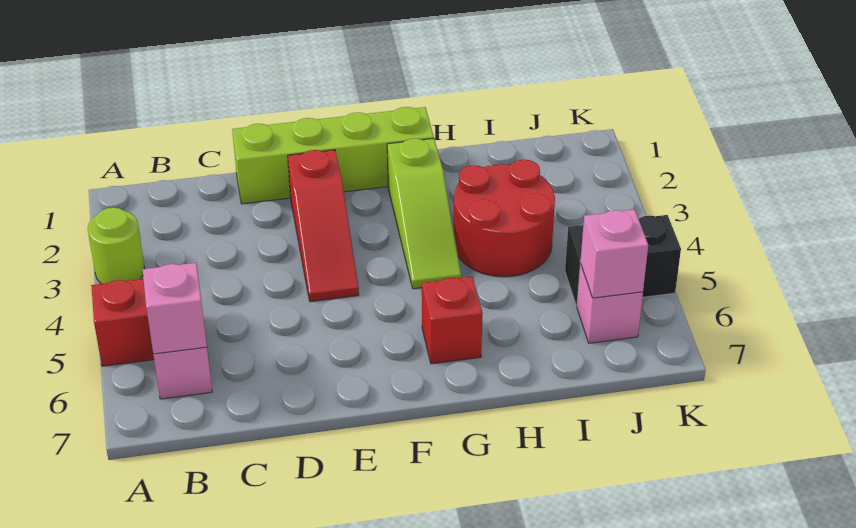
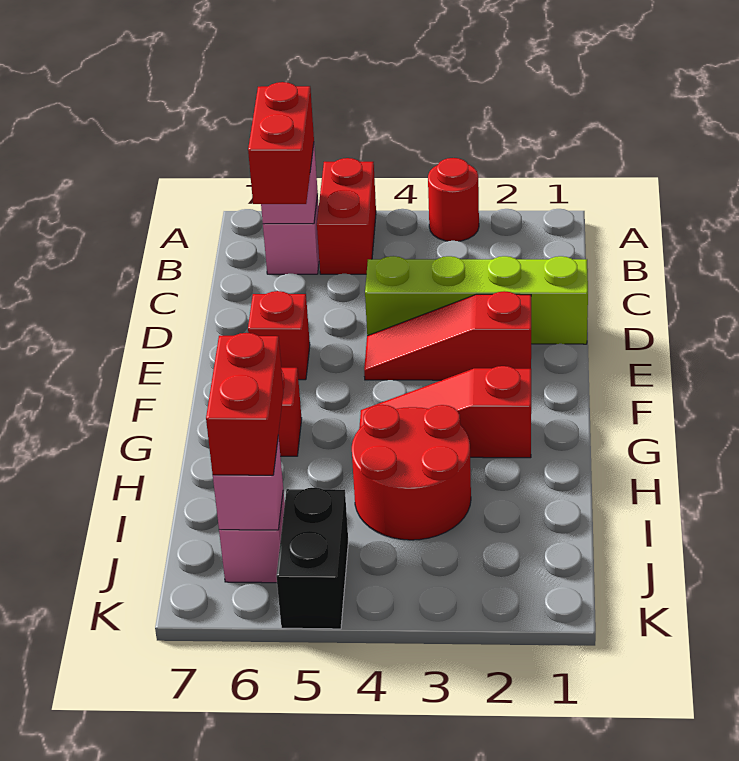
lime round brick A3 level 1 -> red round brick A3 level 1
none -> red brick B6:C6 level 3
lime brick D1:G1 level 1 -> lime brick D1:D4 level 1
none -> red brick E6 level 1
lime slope G2:G4 level 1 top 2 -> red slope G2:G4 level 1 top 2
none -> red brick I6:J6 level 3

